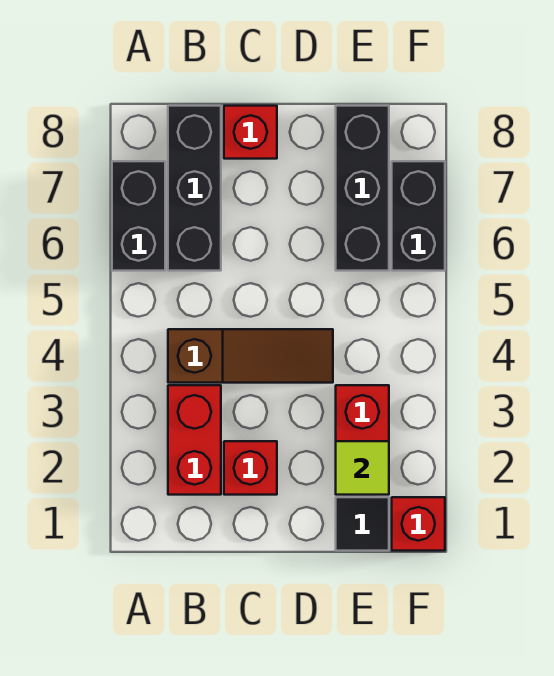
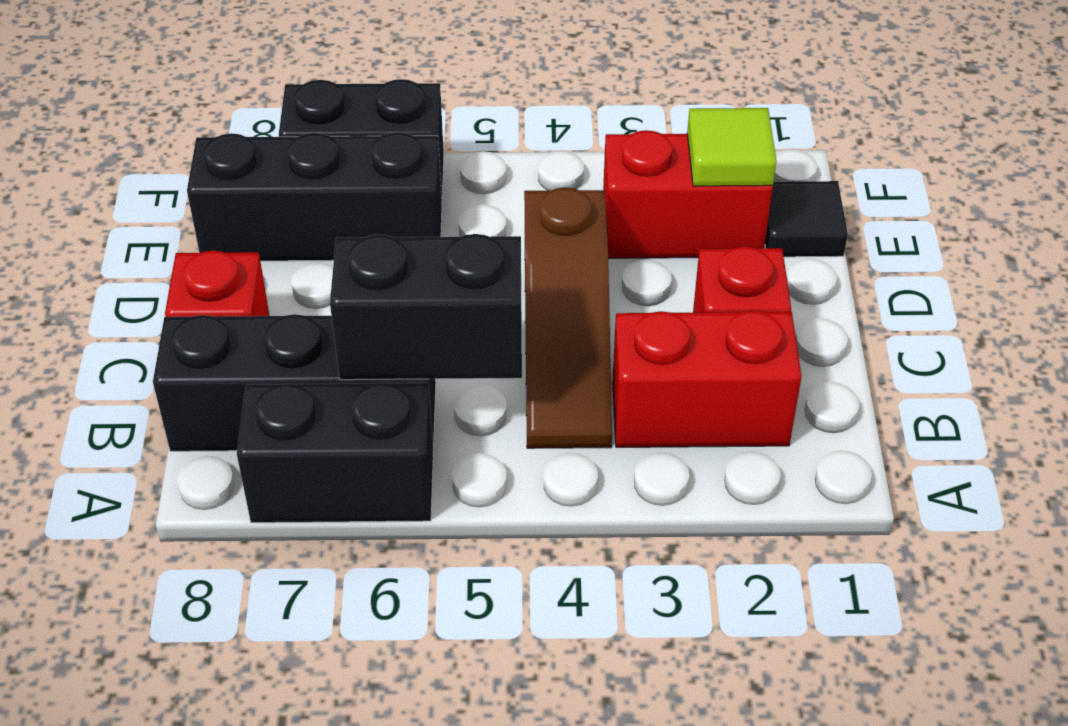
brown slope B4:D4 level 1 top B -> brown slope B4:D4 level 1 top D
none -> black brick B5:B6 level 2
red brick F1 level 1 -> none

